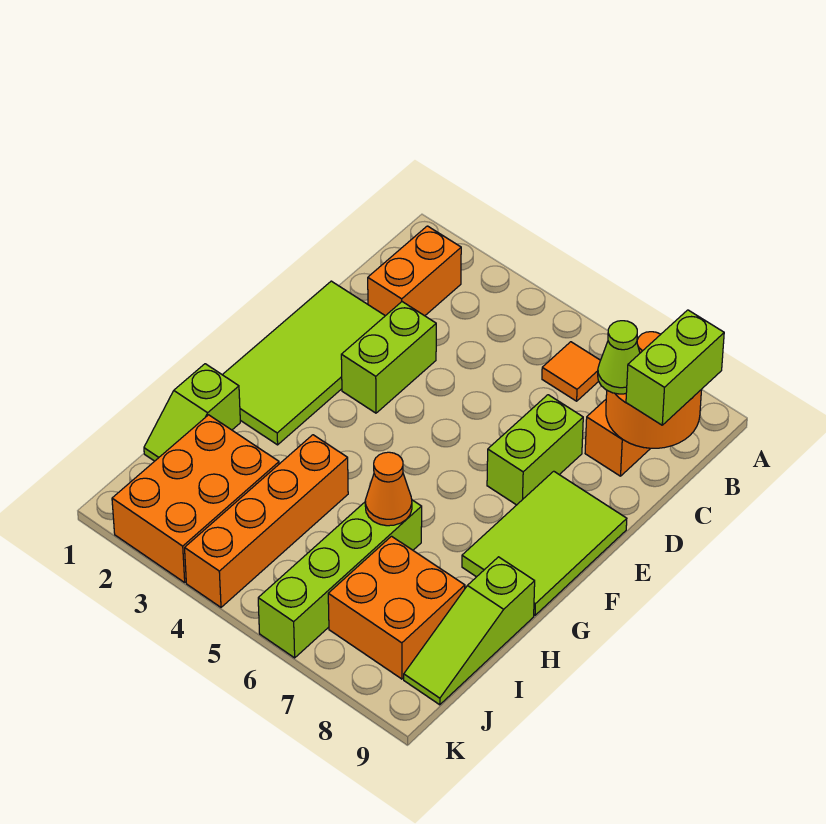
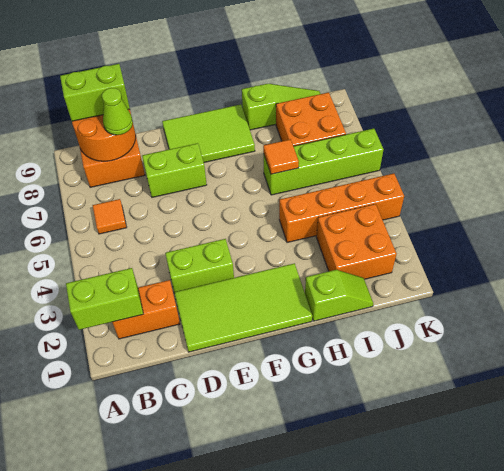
none -> lime brick A2:B2 level 2
orange cone H6 level 2 -> orange tile H6 level 2
orange brick I2:K3 level 1 -> orange brick I2:J3 level 1

